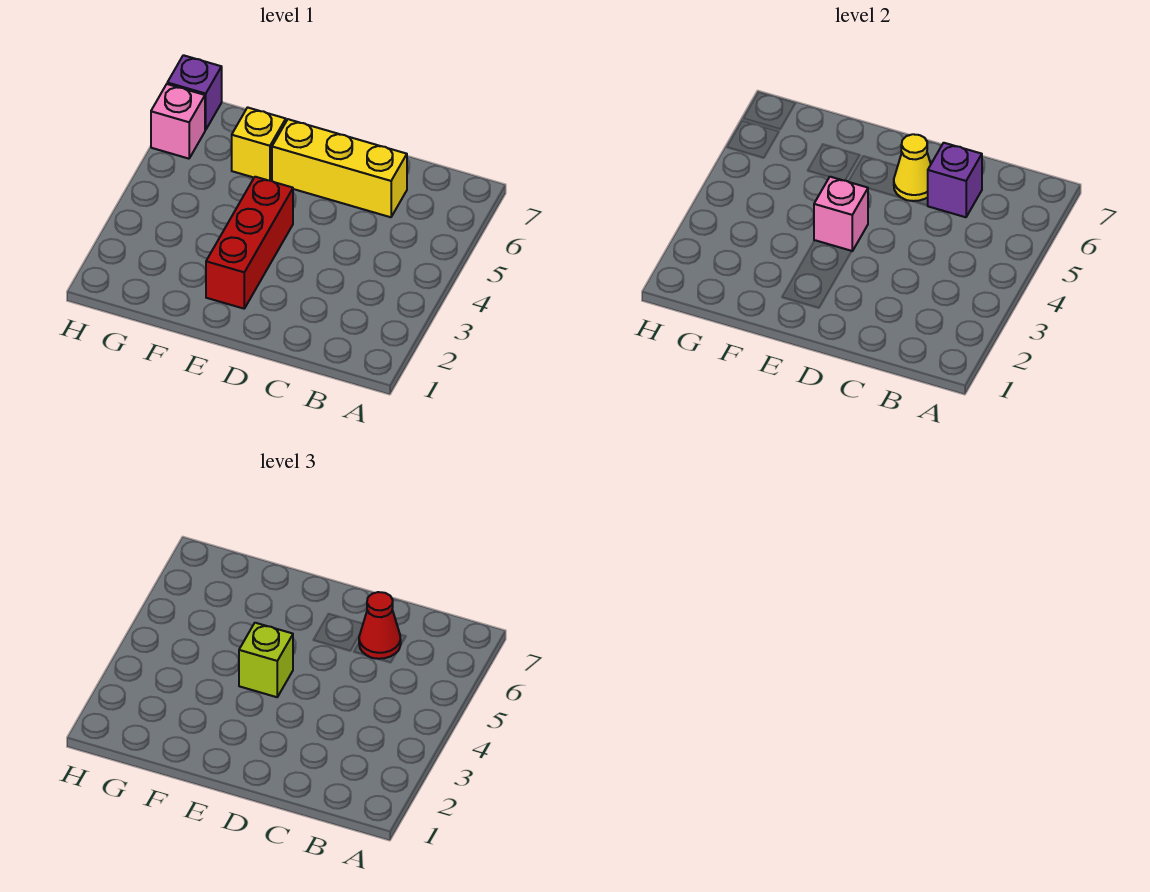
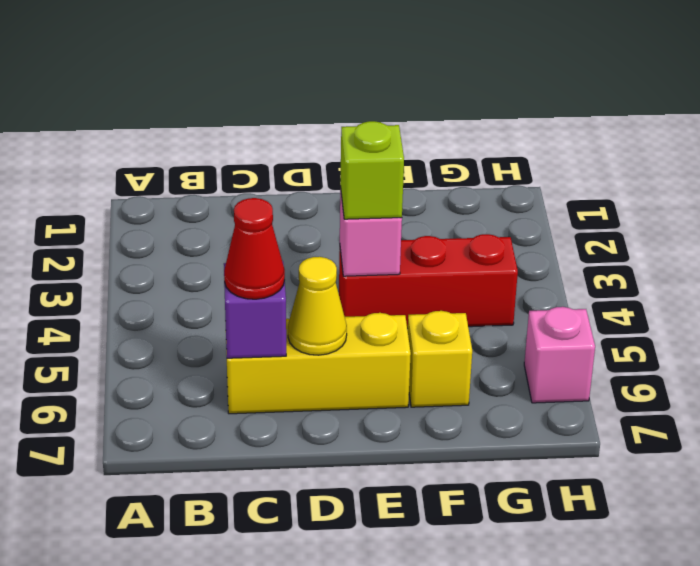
red brick E2:E4 level 1 -> red brick E4:G4 level 1
purple brick H7 level 1 -> none

